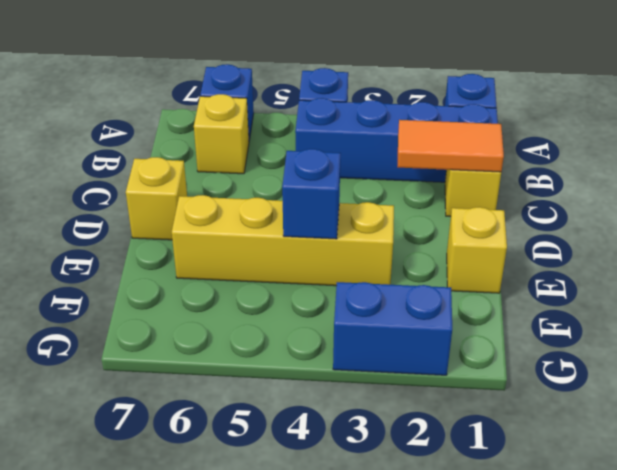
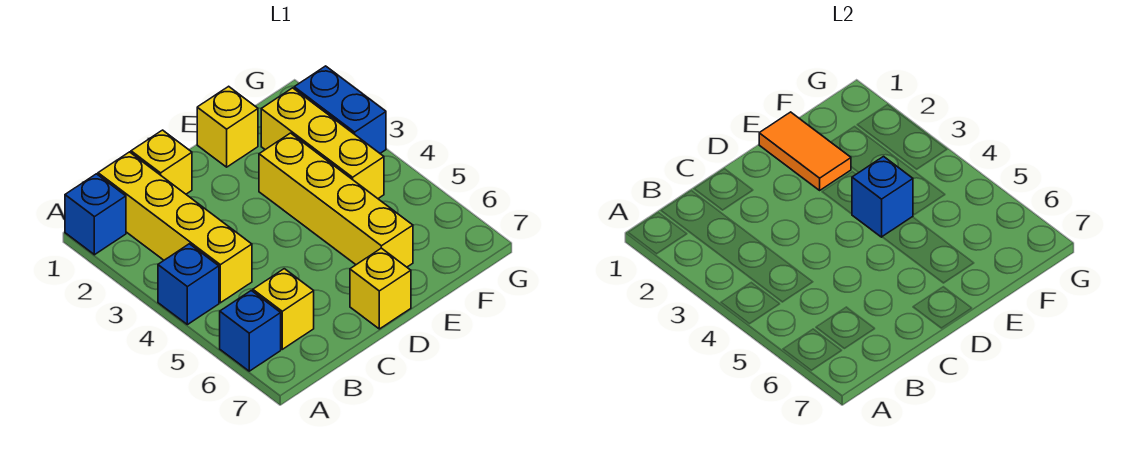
blue brick B1:B4 level 1 -> yellow brick B1:B4 level 1
orange tile C1:C2 level 2 -> orange tile E1:E2 level 2
none -> yellow brick F2:F4 level 1

